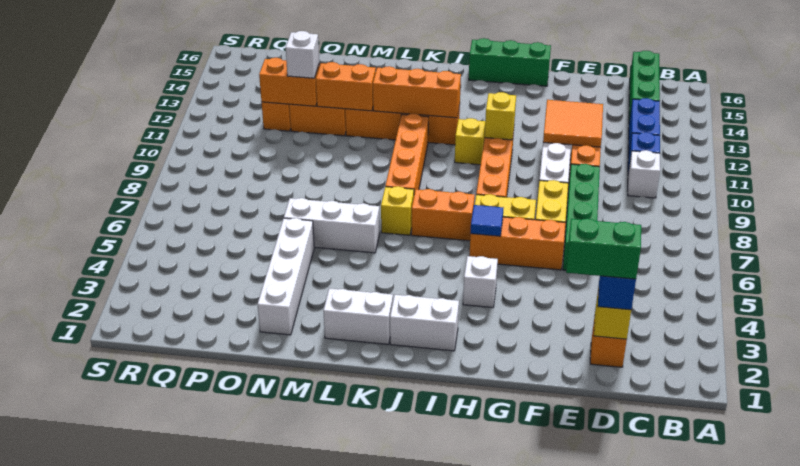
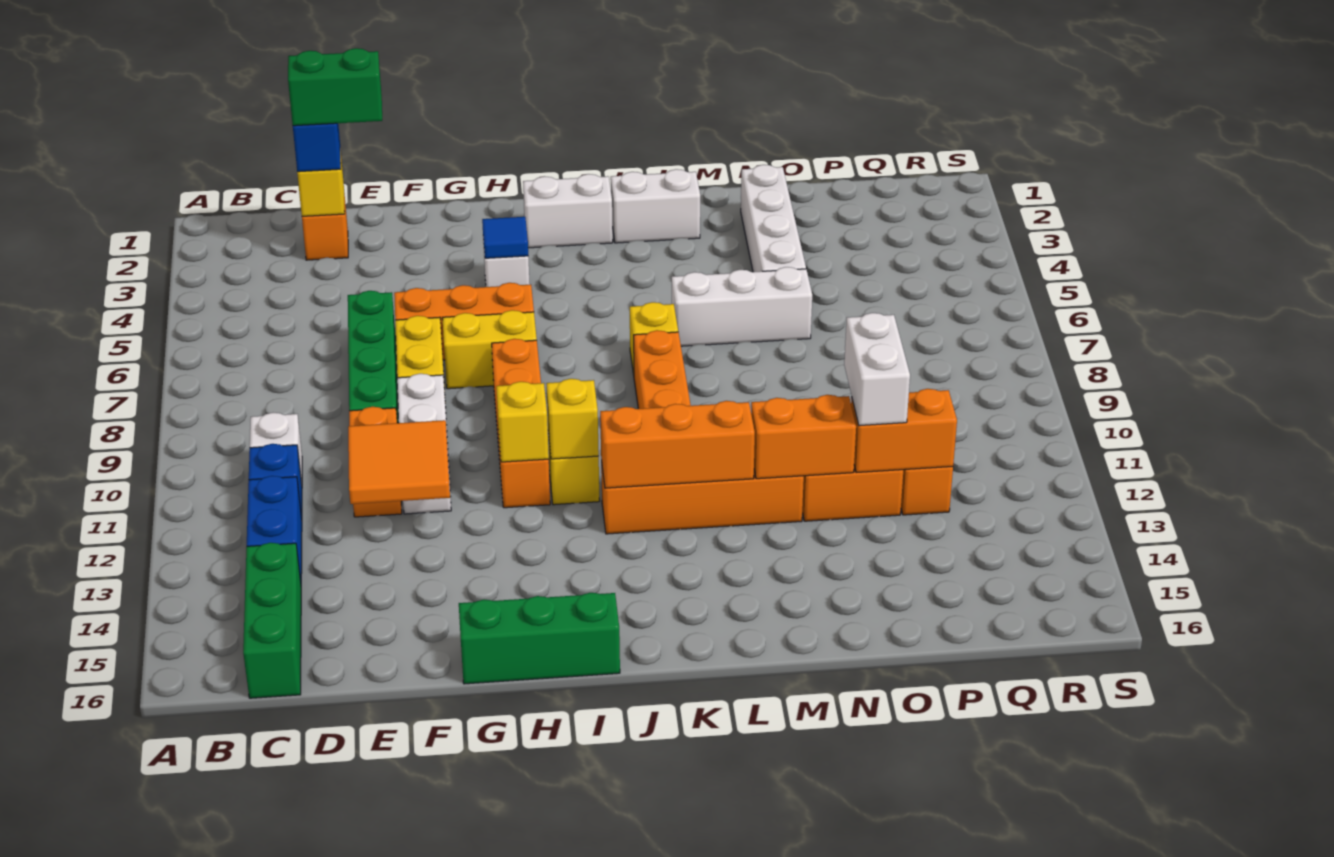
blue tile H6 level 2 -> blue tile H4 level 2
orange brick I7:J7 level 1 -> none
none -> yellow brick I11 level 2
white brick O12 level 3 -> white brick O11:O12 level 3

